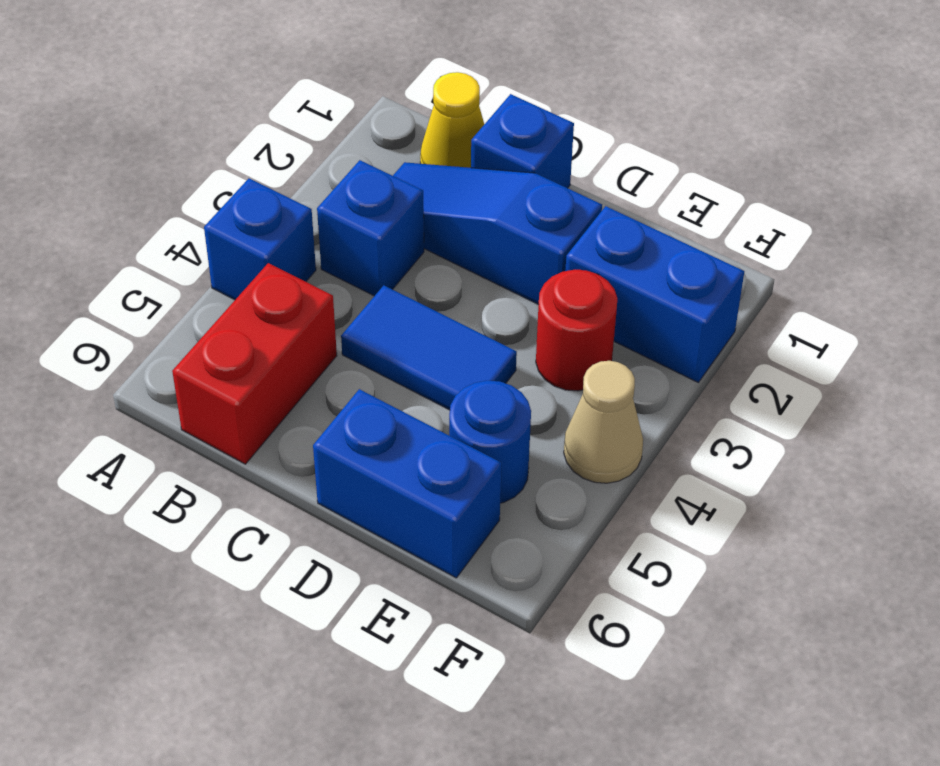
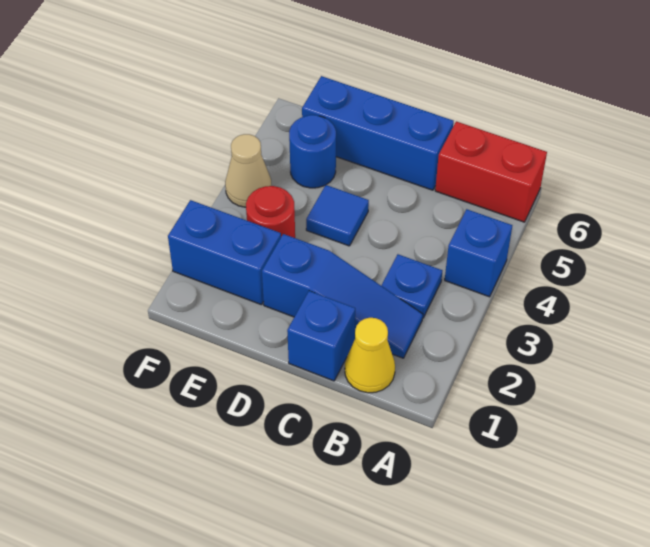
blue brick B3 level 1 -> blue plate B3 level 1
red brick B5:B6 level 1 -> red brick A6:B6 level 1
blue tile C4:D4 level 1 -> blue tile D4 level 1
blue brick D6:E6 level 1 -> blue brick C6:E6 level 1

